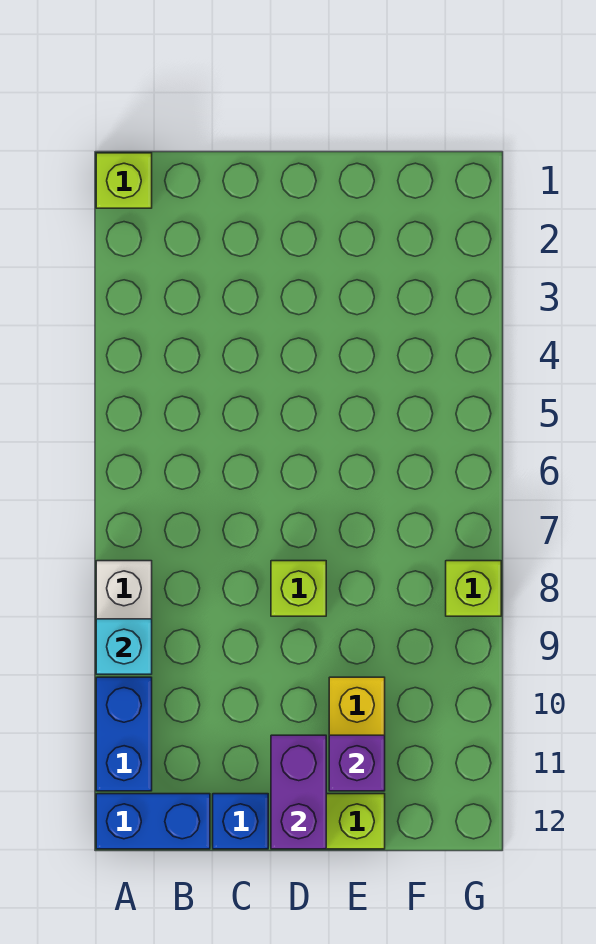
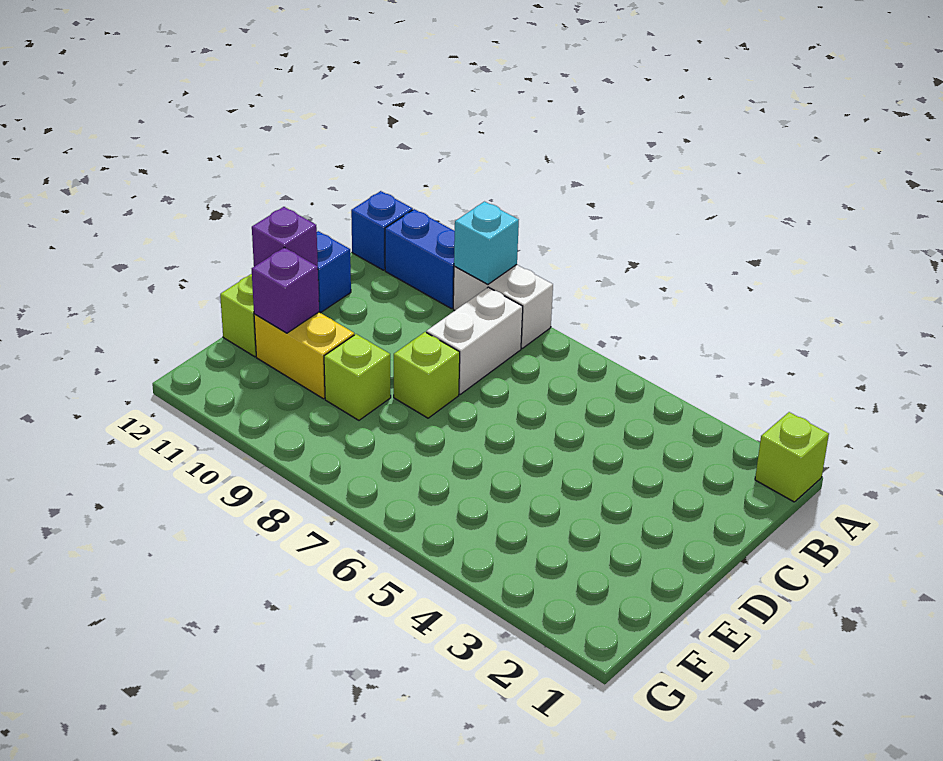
blue brick A12:B12 level 1 -> blue brick A12 level 1
none -> white brick B8:C8 level 1
purple brick D11:D12 level 2 -> purple brick D12 level 2
lime brick G8 level 1 -> lime brick E9 level 1

